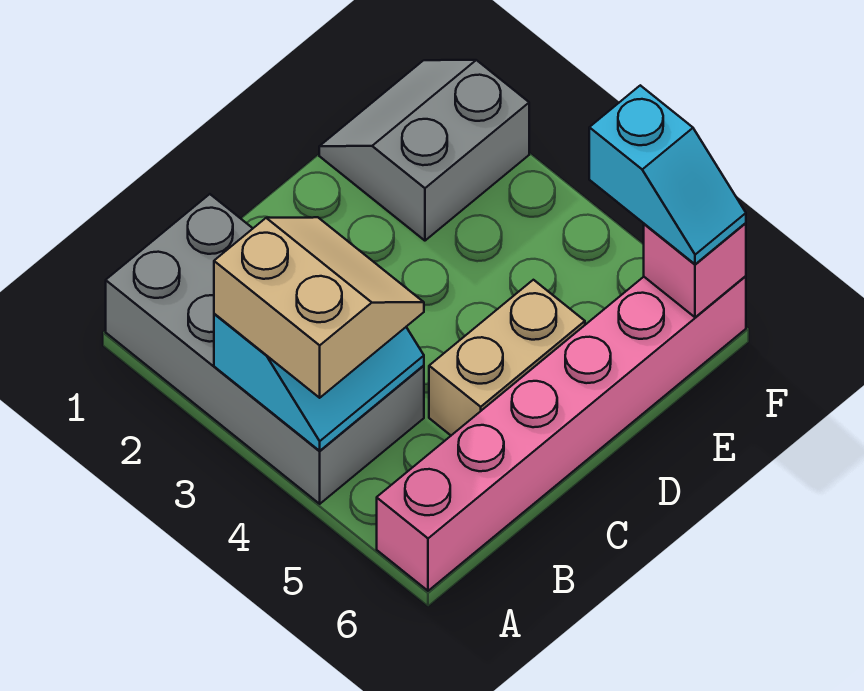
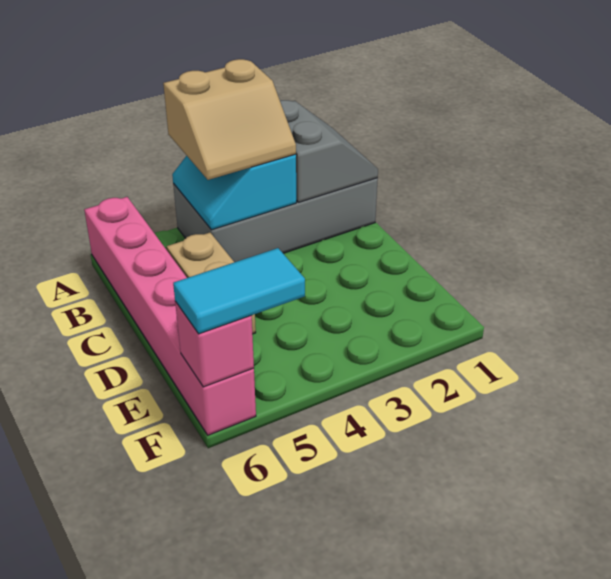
grey slope E1:F2 level 1 top 2 -> grey slope A1:B2 level 2 top 2
cyan slope F5:F6 level 3 top 5 -> cyan tile F5:F6 level 3

